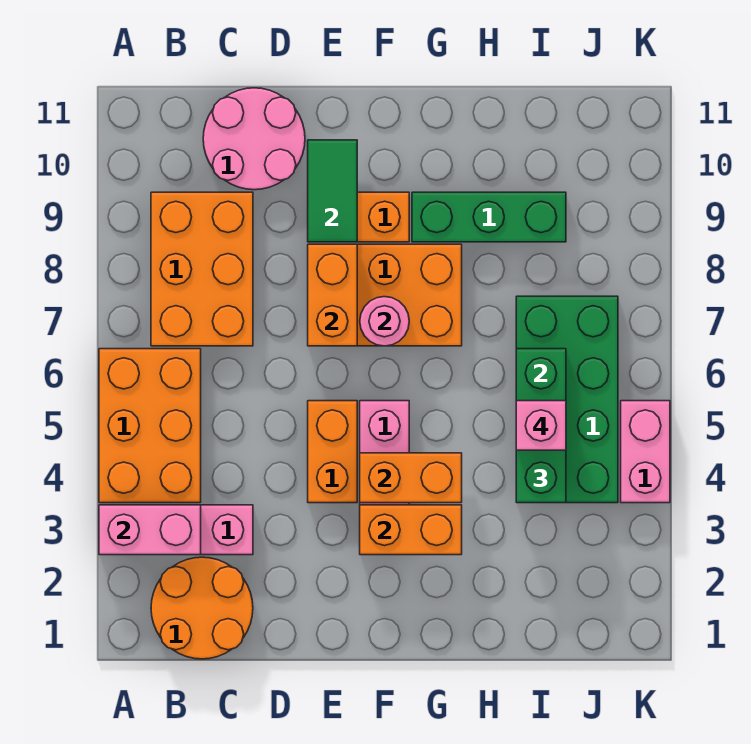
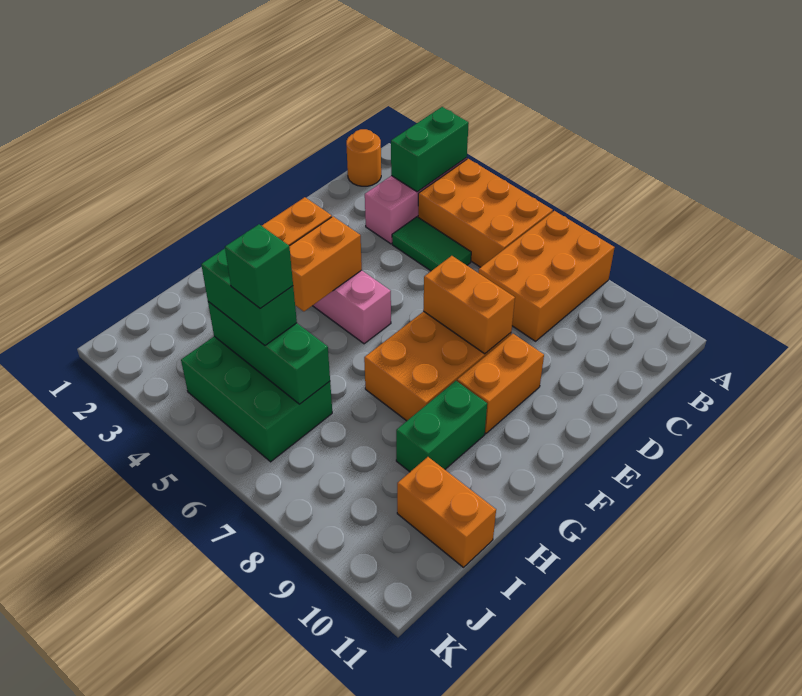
pink brick A3:B3 level 2 -> green brick A3:B3 level 2
orange round brick B1:C2 level 1 -> orange round brick B1 level 1
orange brick B7:C9 level 1 -> orange brick A7:C8 level 1
pink round brick C10:D11 level 1 -> none
orange brick E4:E5 level 1 -> orange brick I10:I11 level 1
green tile E9:E10 level 2 -> green tile C4:C5 level 1
pink round brick F7 level 2 -> none
green brick G9:I9 level 1 -> green brick G9:H9 level 1
green brick I4:J7 level 1 -> green brick I4:J6 level 1
pink brick I5 level 4 -> green brick I5 level 4
pink brick K4:K5 level 1 -> none

